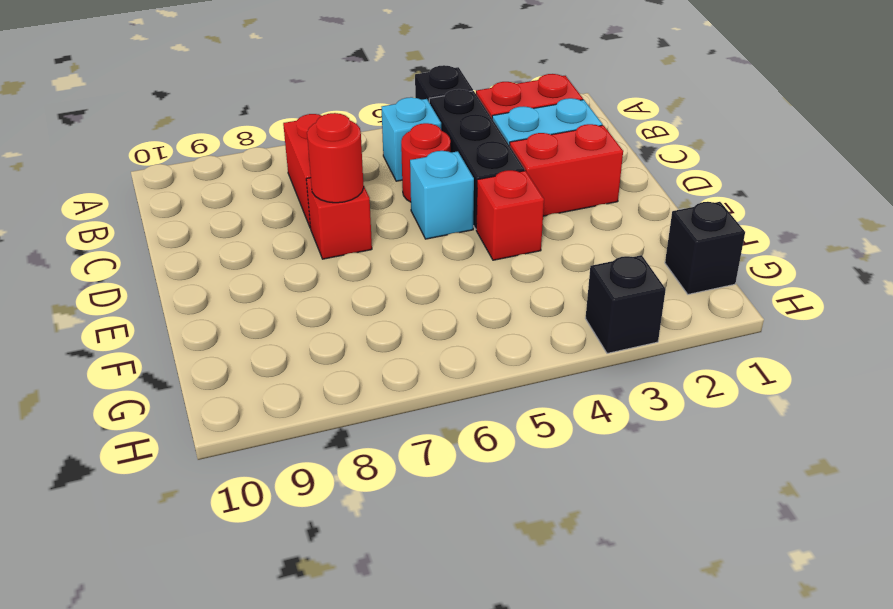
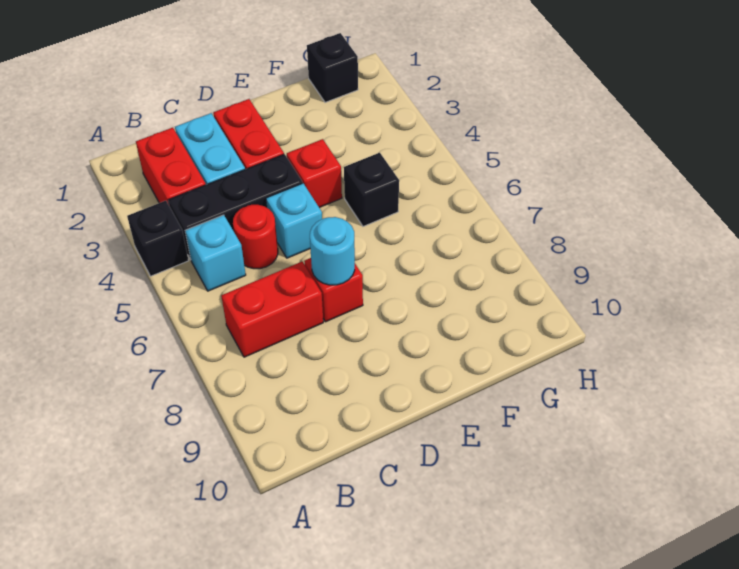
red round brick D7 level 2 -> cyan round brick D7 level 2
black brick H3 level 1 -> black brick F5 level 1

